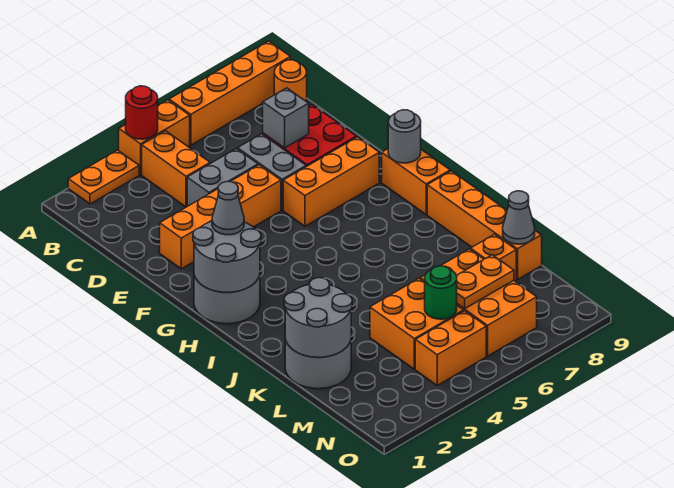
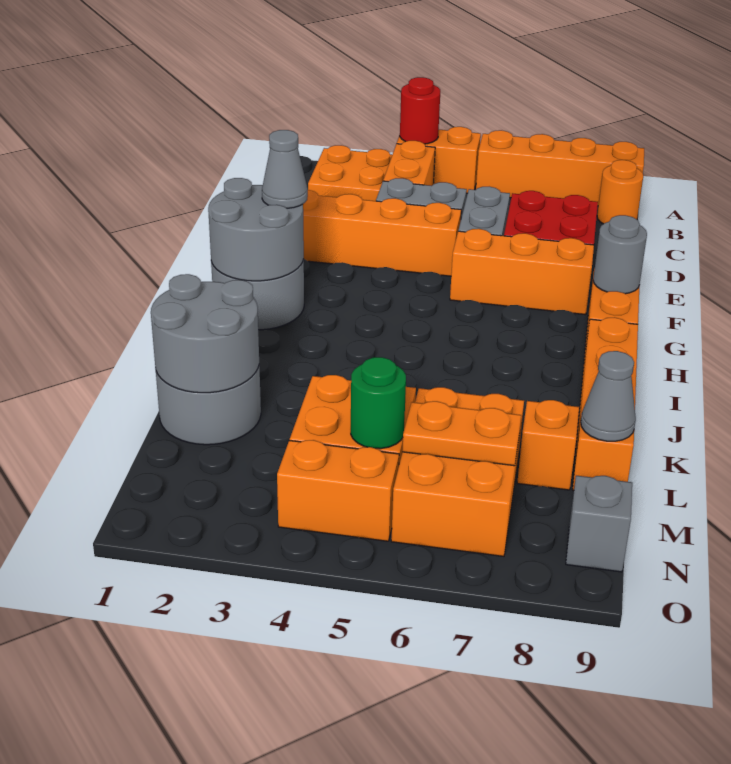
orange plate A2:A3 level 1 -> orange plate A2:B3 level 1
grey brick D7 level 2 -> grey brick N9 level 1

